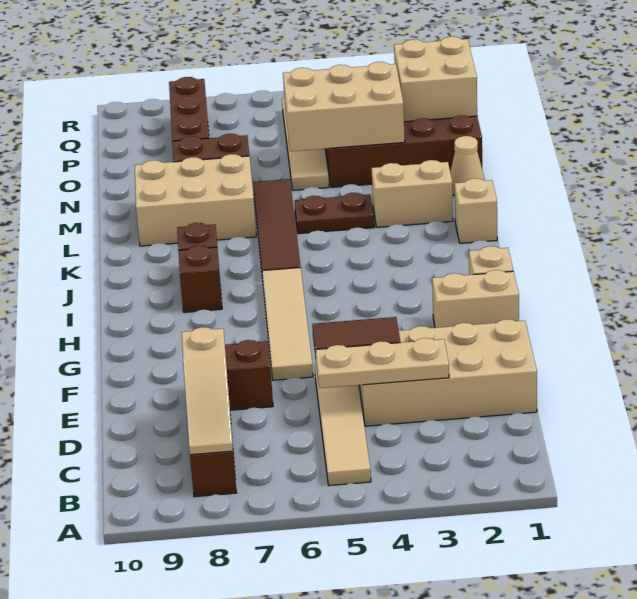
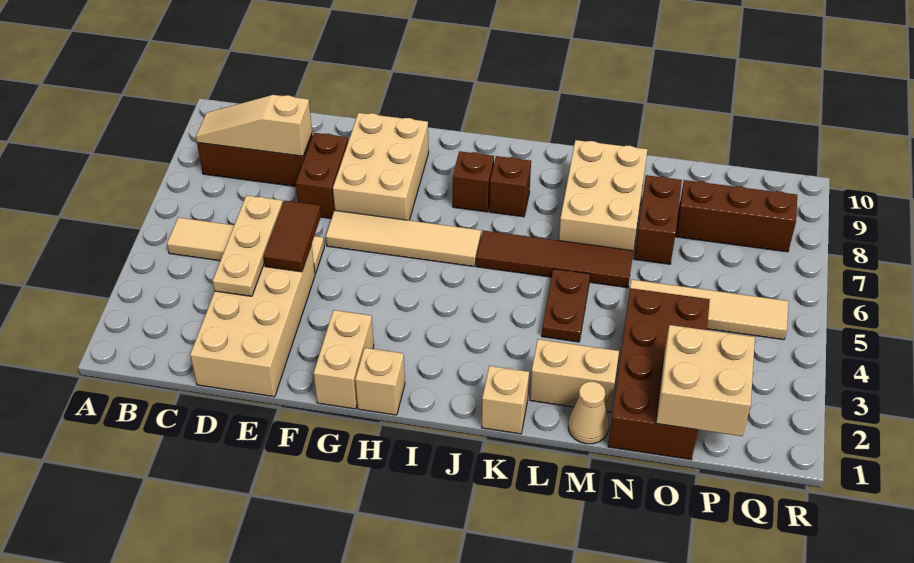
tan brick L2:L3 level 1 -> tan brick L2:M2 level 1
tan brick N3:O5 level 2 -> tan brick F7:G9 level 1

